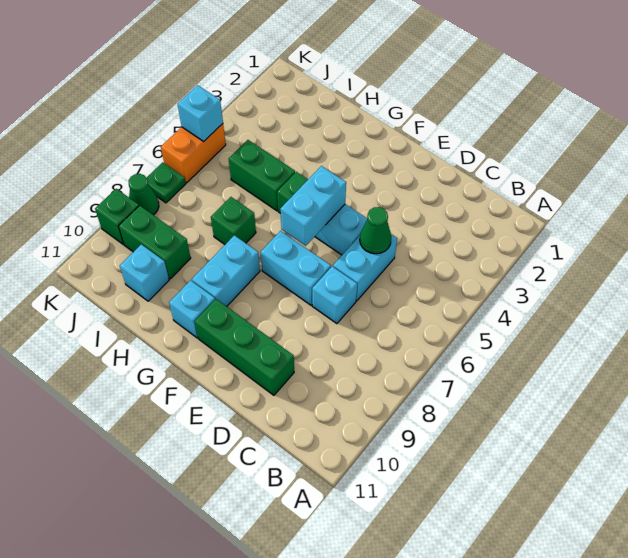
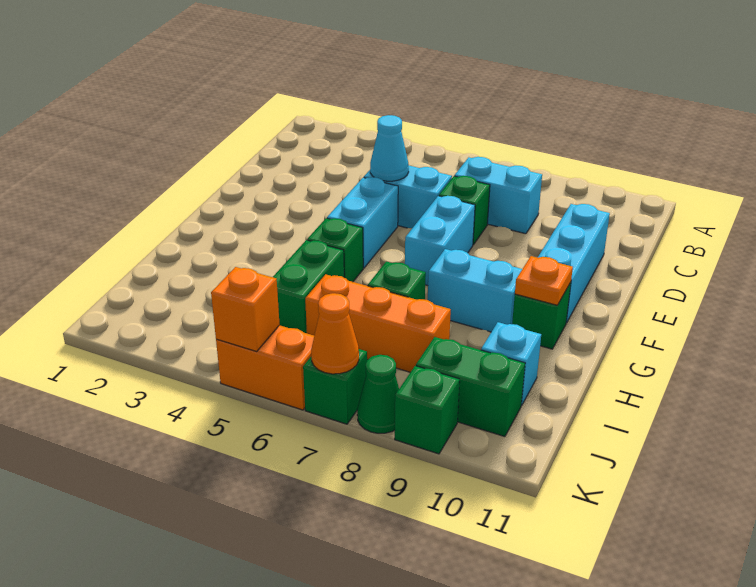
green cone D5 level 2 -> cyan cone D5 level 2
cyan brick D7 level 1 -> green brick D7 level 1
green brick D10:F10 level 1 -> cyan brick D10:F10 level 1
cyan brick F5:F6 level 2 -> cyan brick C7:C8 level 1
cyan brick G10 level 1 -> green brick G10 level 1
none -> orange plate G10 level 2
none -> orange brick I6:I8 level 1
green brick I9:J9 level 1 -> green brick J9:J10 level 1
cyan brick K5 level 2 -> orange brick K5 level 2
green plate K7 level 1 -> green brick K7 level 1
none -> orange cone K7 level 2

